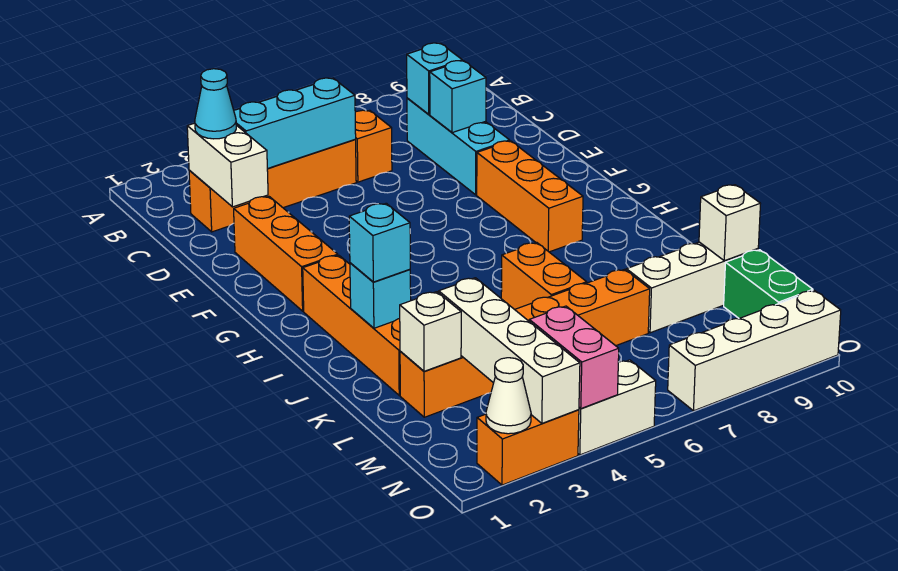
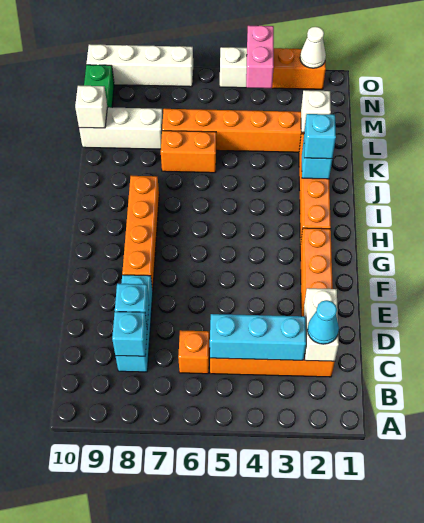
orange brick F8:H8 level 1 -> orange brick F8:I8 level 1
orange brick J6:K6 level 1 -> orange brick K6:K7 level 1
white brick L3:O3 level 2 -> none

